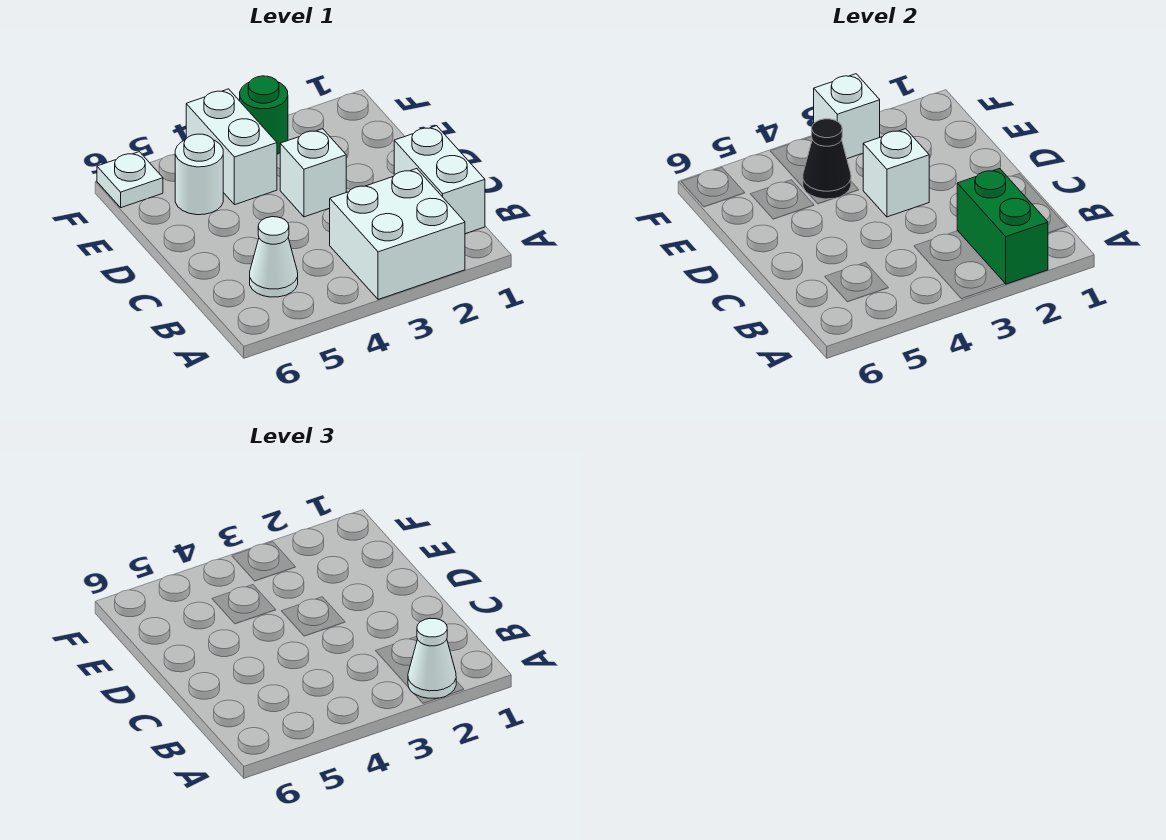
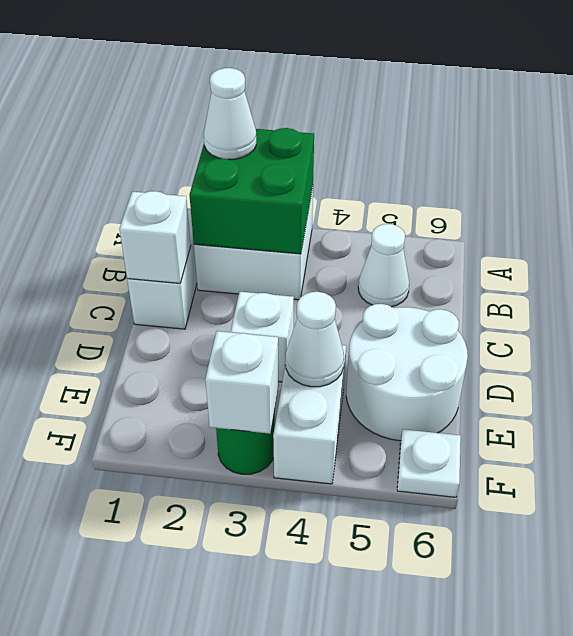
green brick A2:B2 level 2 -> green brick A2:B3 level 2
white brick D3 level 2 -> white brick C1 level 2
black cone E4 level 2 -> white cone E4 level 2
white round brick E5 level 1 -> white round brick D5:E6 level 1

